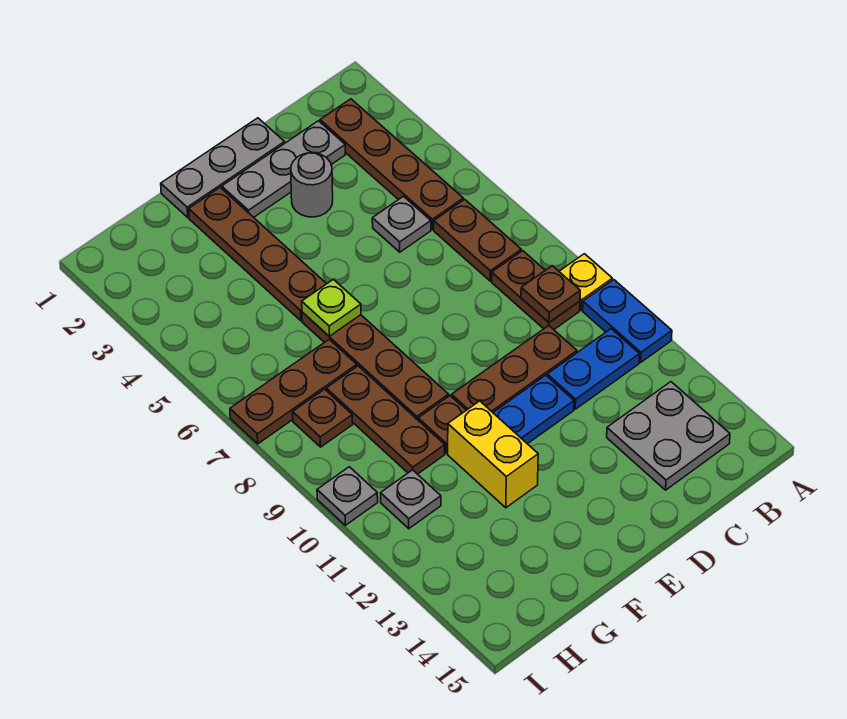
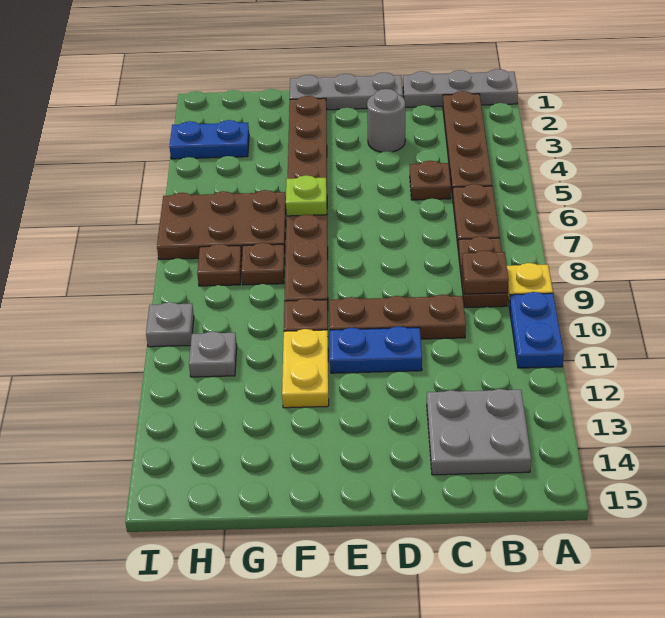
blue plate B11:C11 level 1 -> blue plate H3:I3 level 1
grey plate C2:E2 level 1 -> grey plate A1:C1 level 1
grey plate C5 level 1 -> brown plate C5 level 1
yellow brick F11:F12 level 1 -> yellow plate F11:F12 level 1
brown plate G7:I7 level 1 -> brown plate G6:I7 level 1
brown plate G8:G10 level 1 -> brown plate G8 level 1

